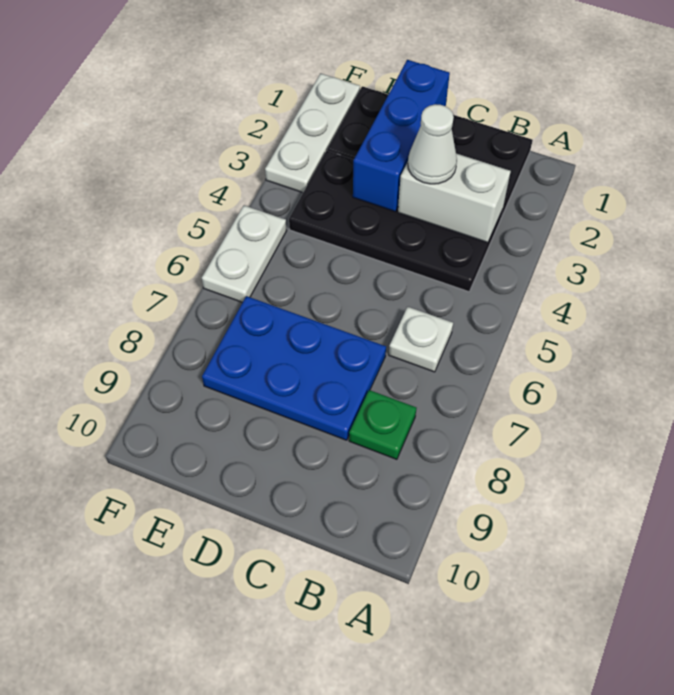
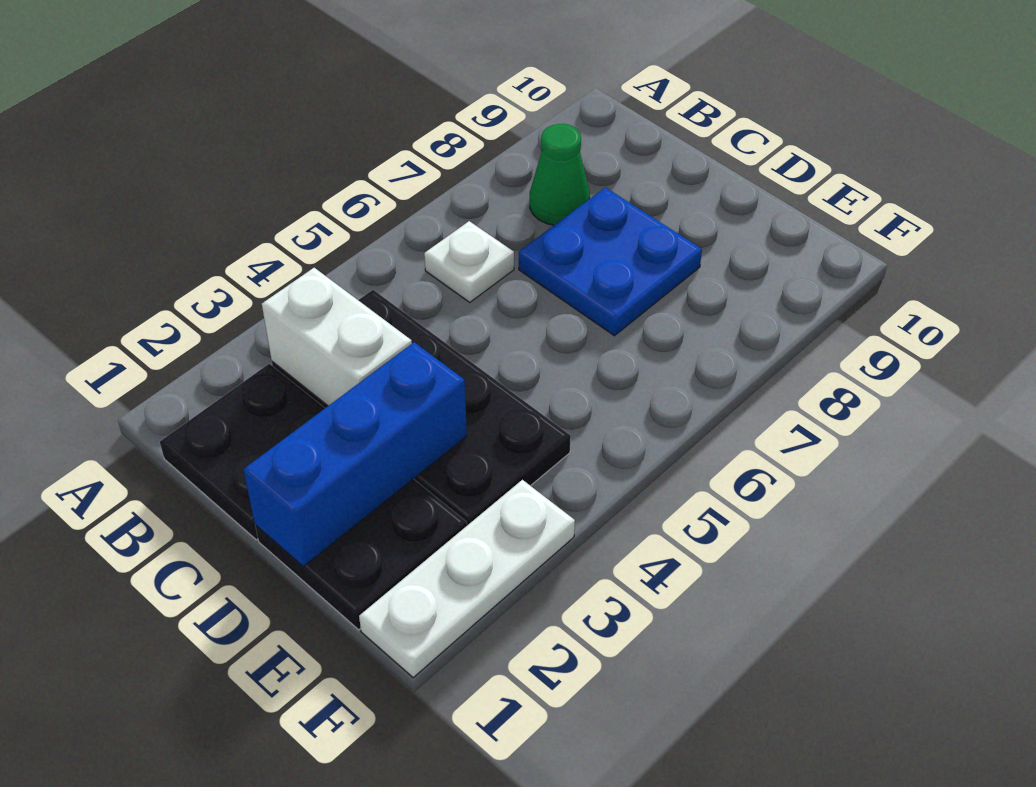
green plate B8 level 1 -> green cone B8 level 1
white cone C3 level 3 -> none
blue plate C7:E8 level 1 -> blue plate C7:D8 level 1
white plate F5:F6 level 1 -> none

